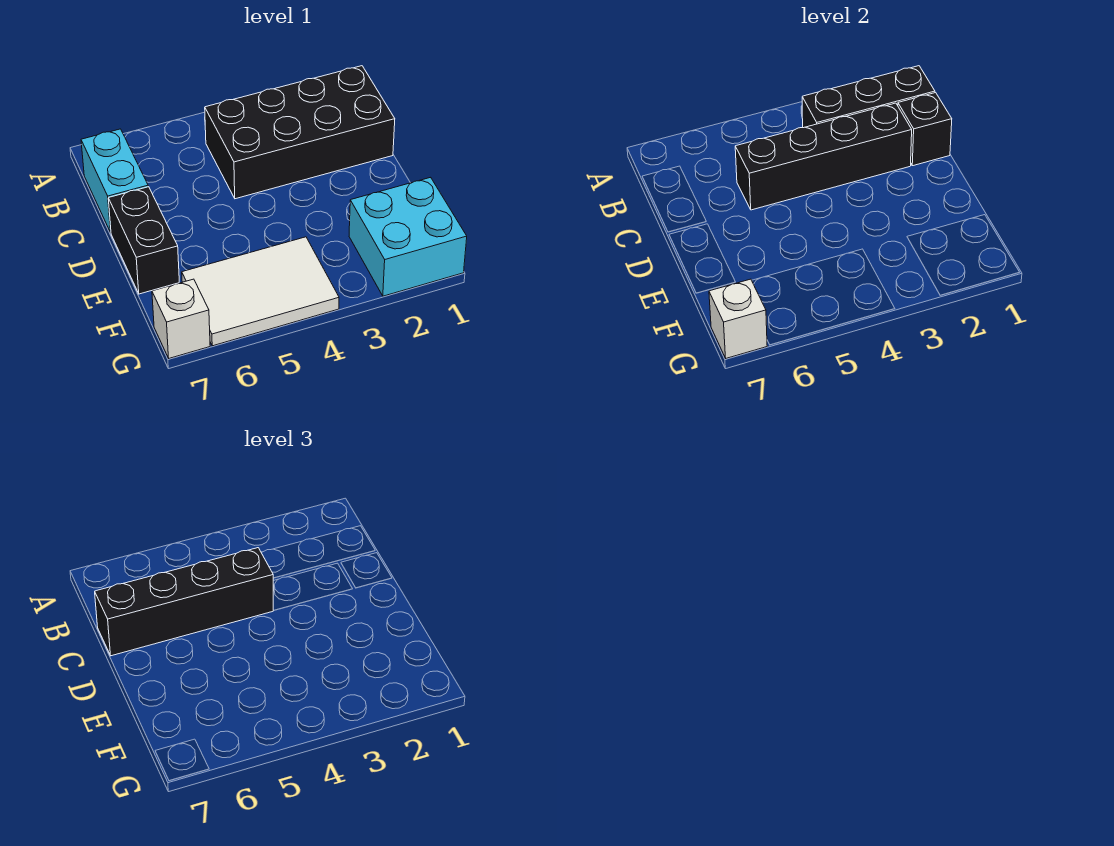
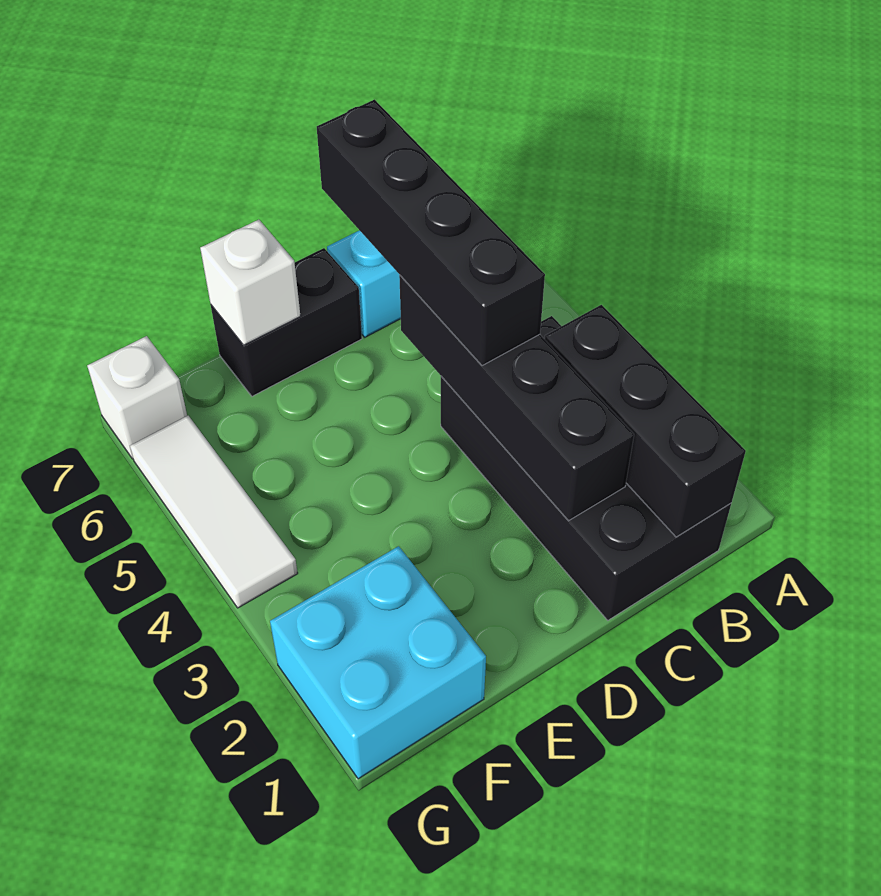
black brick C1 level 2 -> none
white tile F4:G6 level 1 -> white tile G4:G6 level 1
white brick G7 level 2 -> white brick E7 level 2

